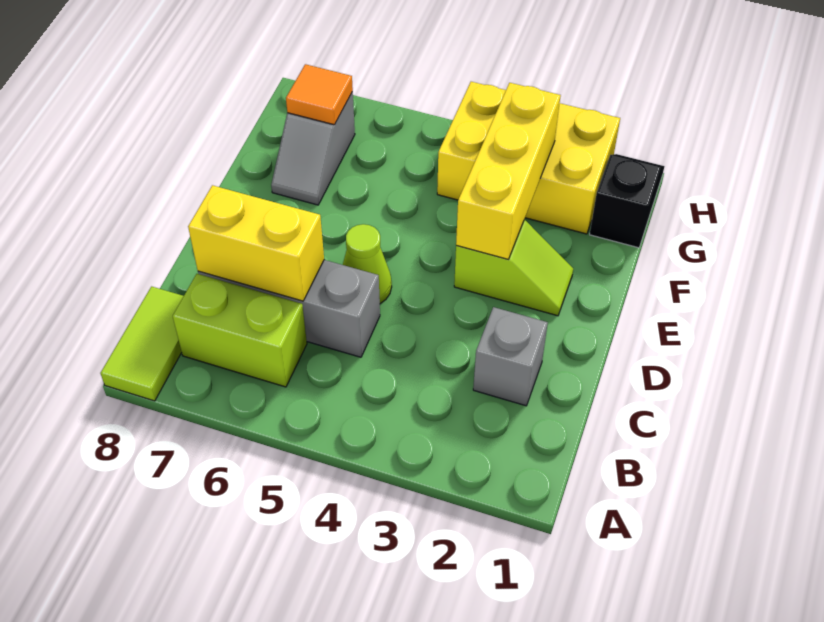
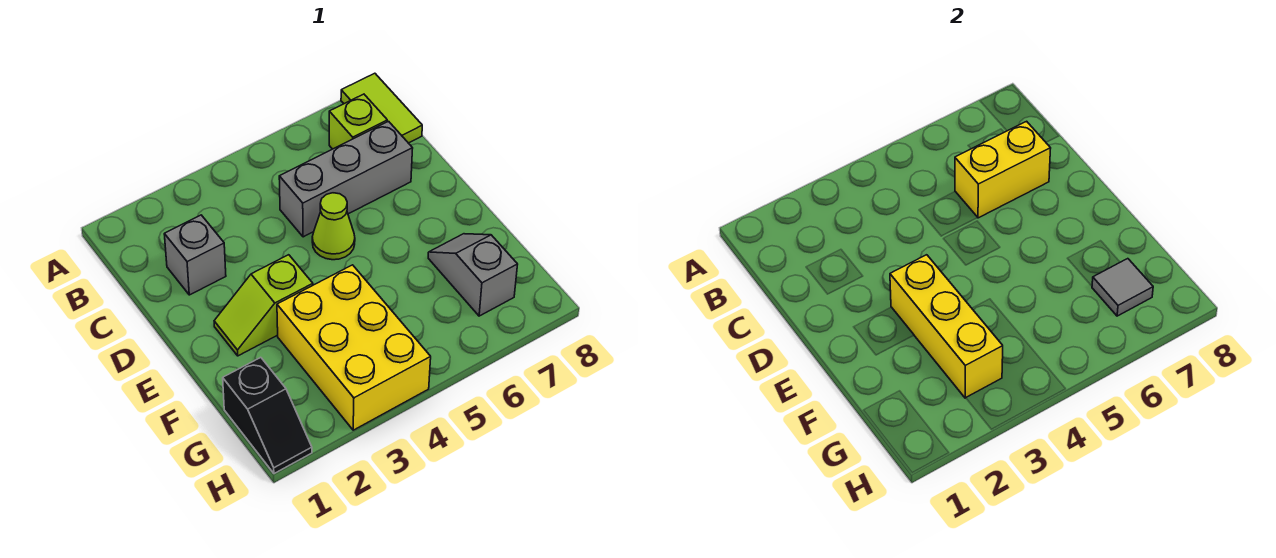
lime brick B6:B7 level 1 -> lime brick B7 level 1
yellow brick G2:H4 level 1 -> yellow brick F3:H4 level 1
orange tile G7 level 2 -> grey tile G7 level 2

